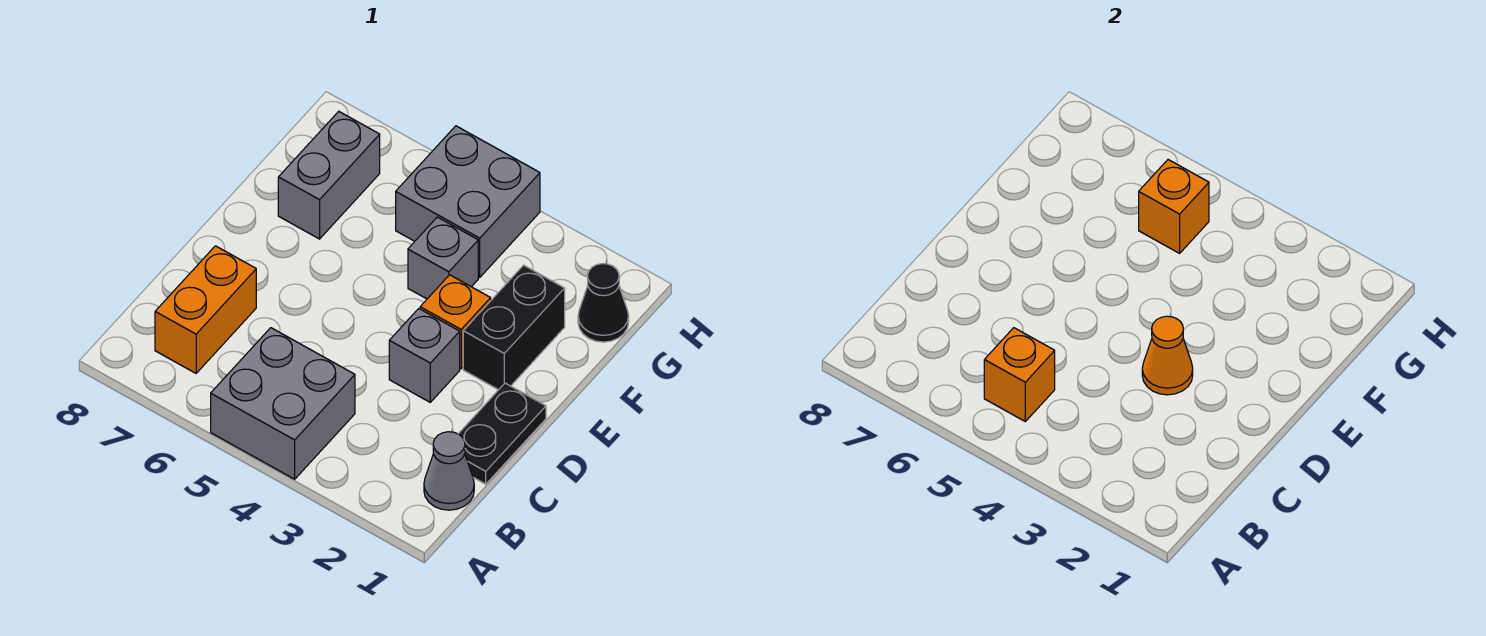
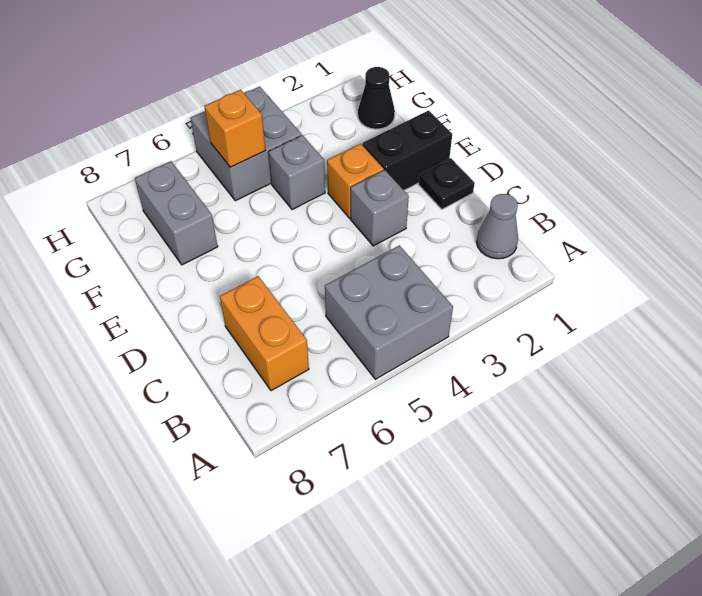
orange brick B5 level 2 -> none
black plate C1:D1 level 1 -> black plate D1 level 1
orange cone D3 level 2 -> none
black brick E2:F2 level 1 -> black brick E1:E2 level 1

